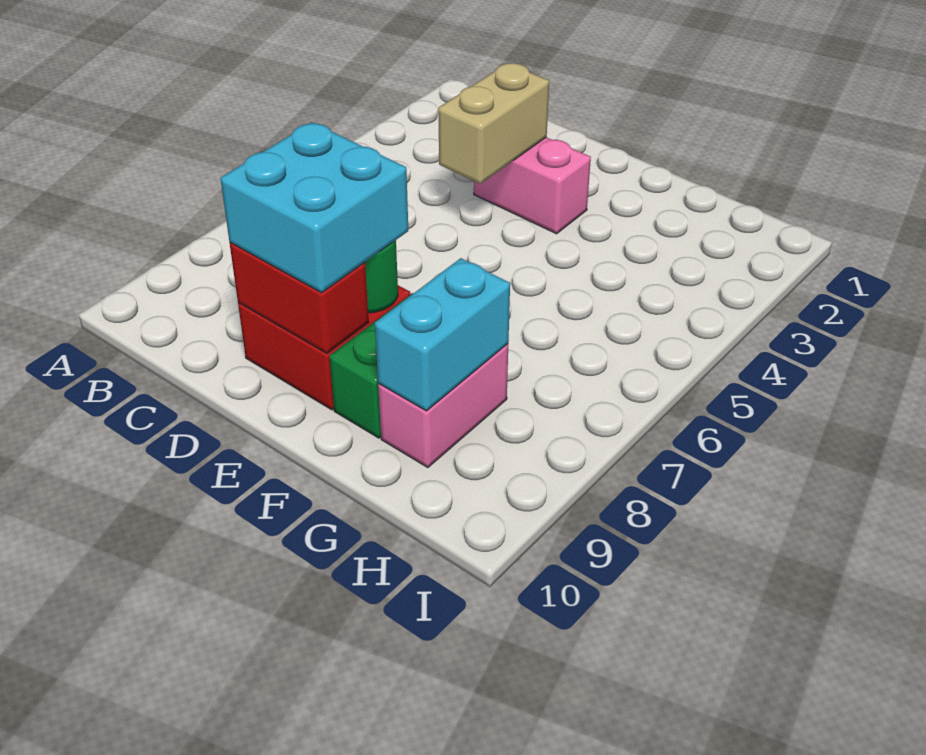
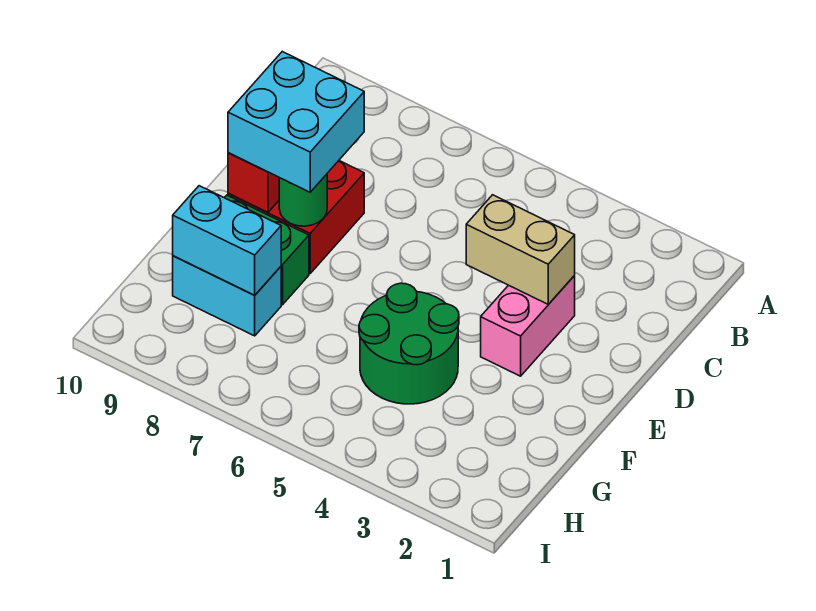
none -> green round brick F4:G5 level 1
pink brick G8:G9 level 1 -> cyan brick G8:G9 level 1

